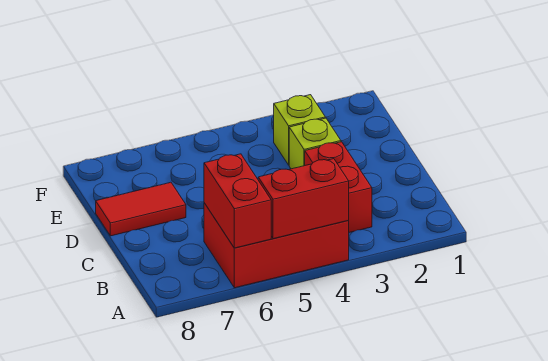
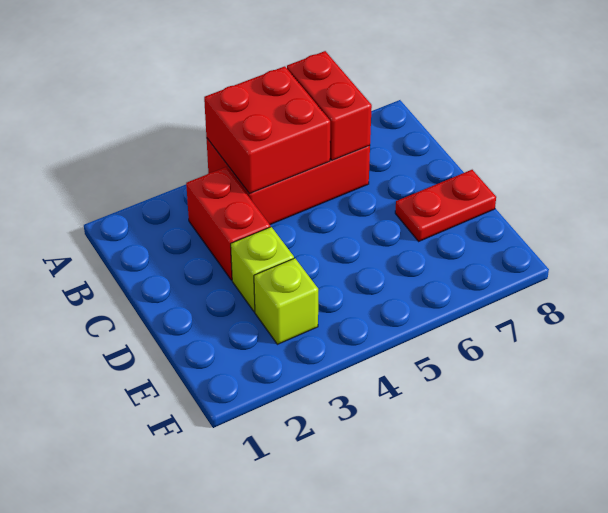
red brick A4:A5 level 2 -> red brick A4:B5 level 2
red tile D7:D8 level 1 -> red plate D7:D8 level 1

